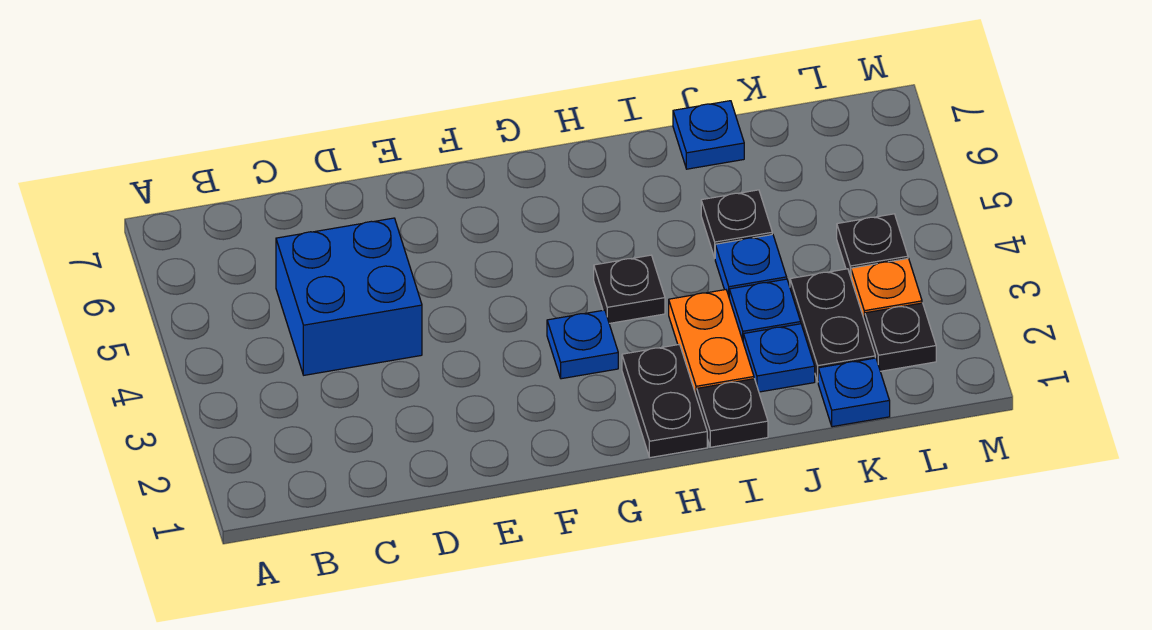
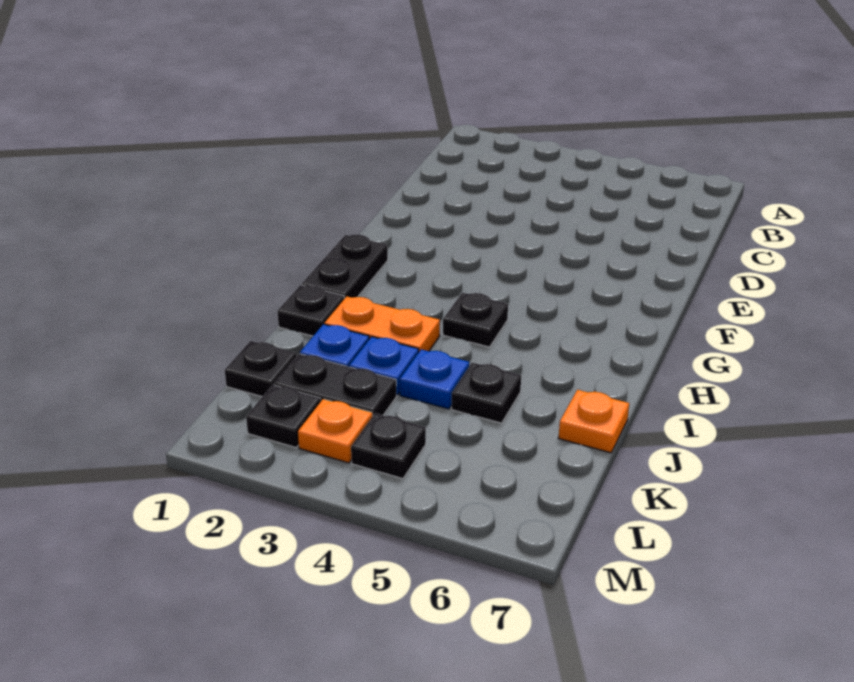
blue brick C4:D5 level 1 -> none
blue plate G3 level 1 -> none
black plate H1:H2 level 1 -> black plate G1:H1 level 1
blue plate J7 level 1 -> orange plate J7 level 1
blue plate K1 level 1 -> black plate K1 level 1

